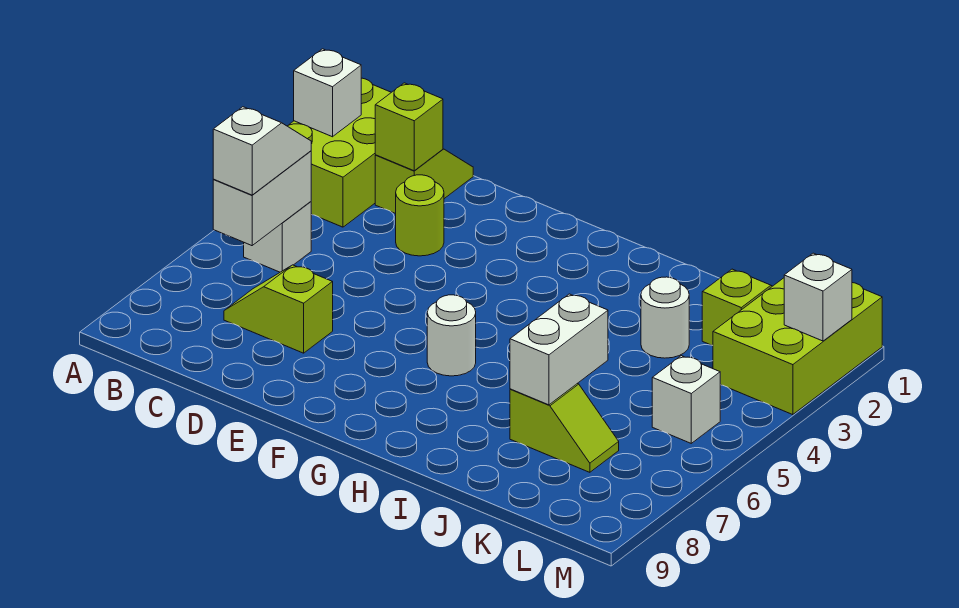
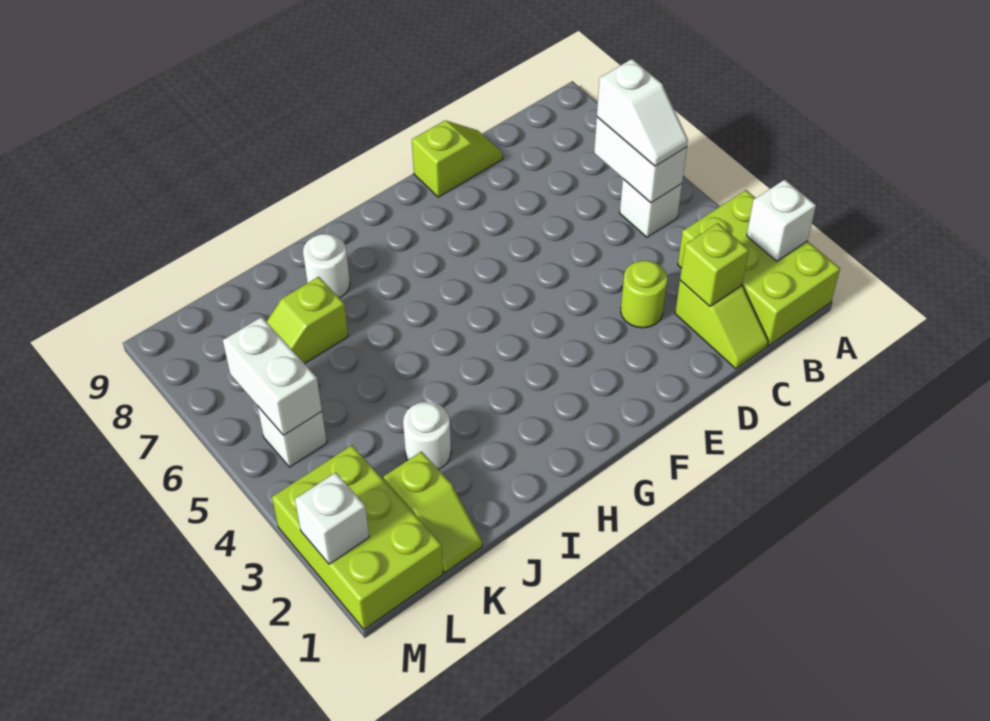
lime slope C7:D7 level 1 top D -> lime slope D9:E9 level 1 top E
white round brick G6 level 1 -> white round brick I8 level 1
white brick J6:J7 level 2 -> white brick L5:L6 level 2

